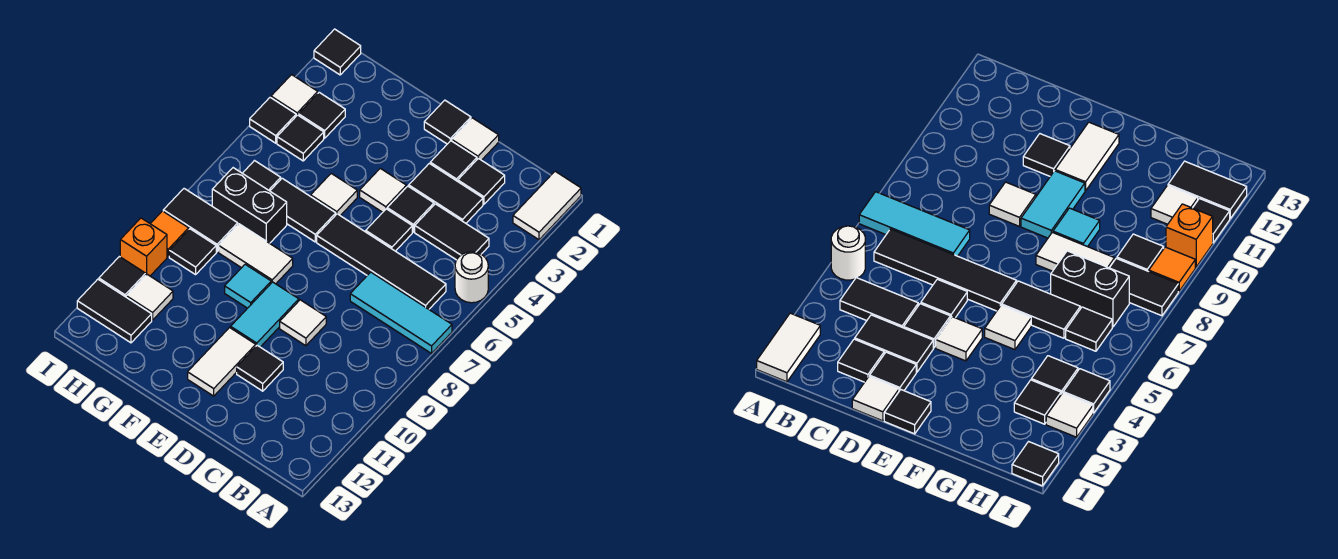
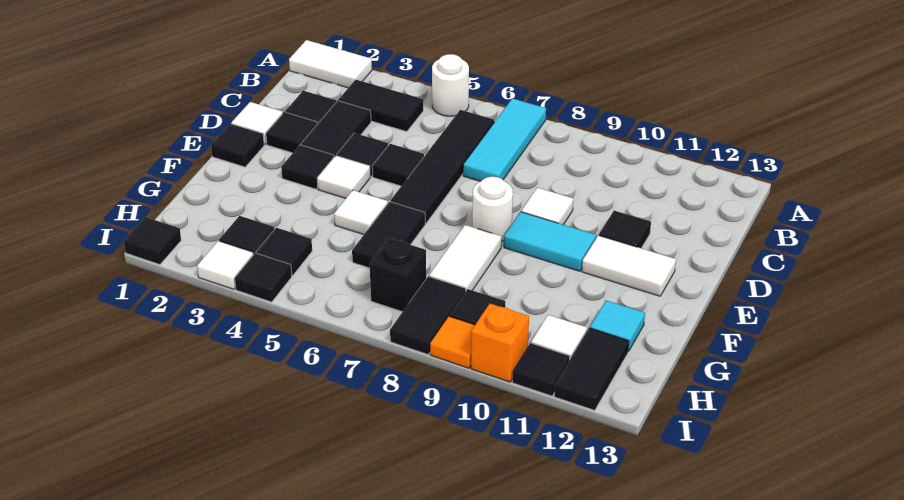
black tile B4:C4 level 1 -> black tile B3:B4 level 1
none -> white round brick E8 level 1
cyan tile F9 level 1 -> cyan tile G12 level 1
black brick G7:H7 level 1 -> black brick H7 level 1
black tile H6 level 1 -> black tile E3 level 1

